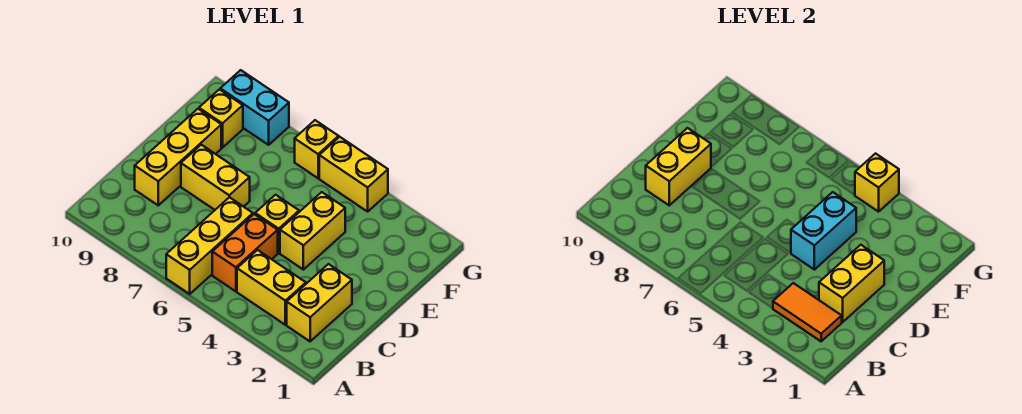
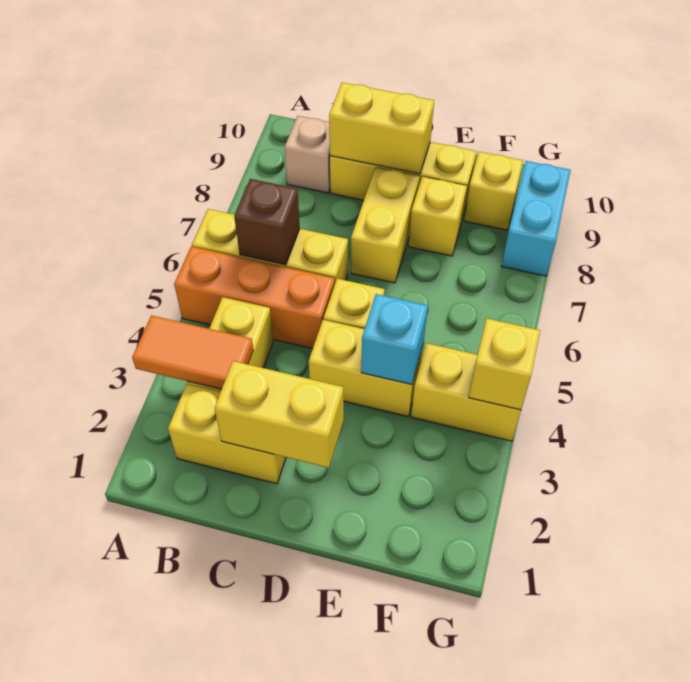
orange tile B2:B3 level 2 -> orange tile A3:B3 level 2
orange brick B5:C5 level 1 -> orange brick A5:C5 level 1
none -> brown brick B6 level 2
none -> tan brick B9 level 1
cyan brick D4:E4 level 2 -> cyan brick E4 level 2
yellow brick G4:G5 level 1 -> yellow brick F4:G4 level 1
yellow brick G6 level 1 -> yellow brick E8 level 1

